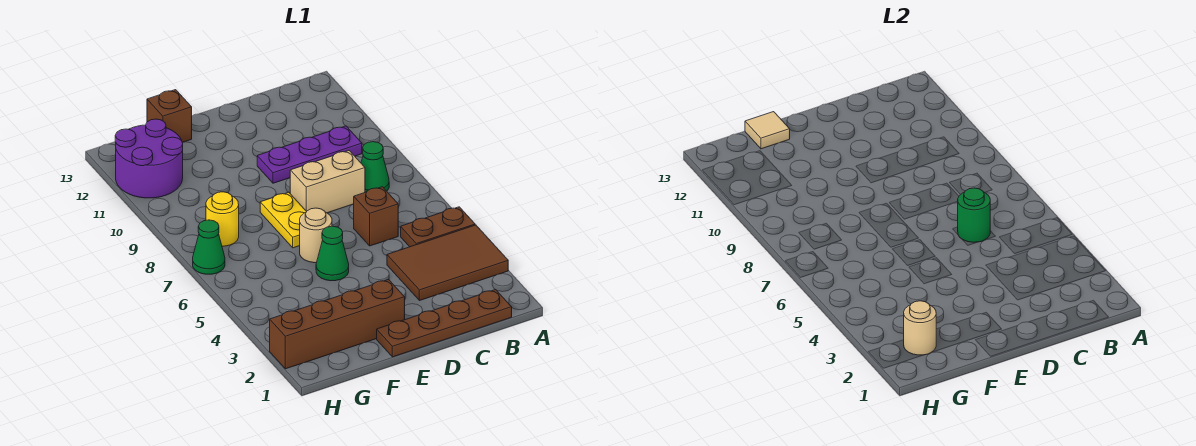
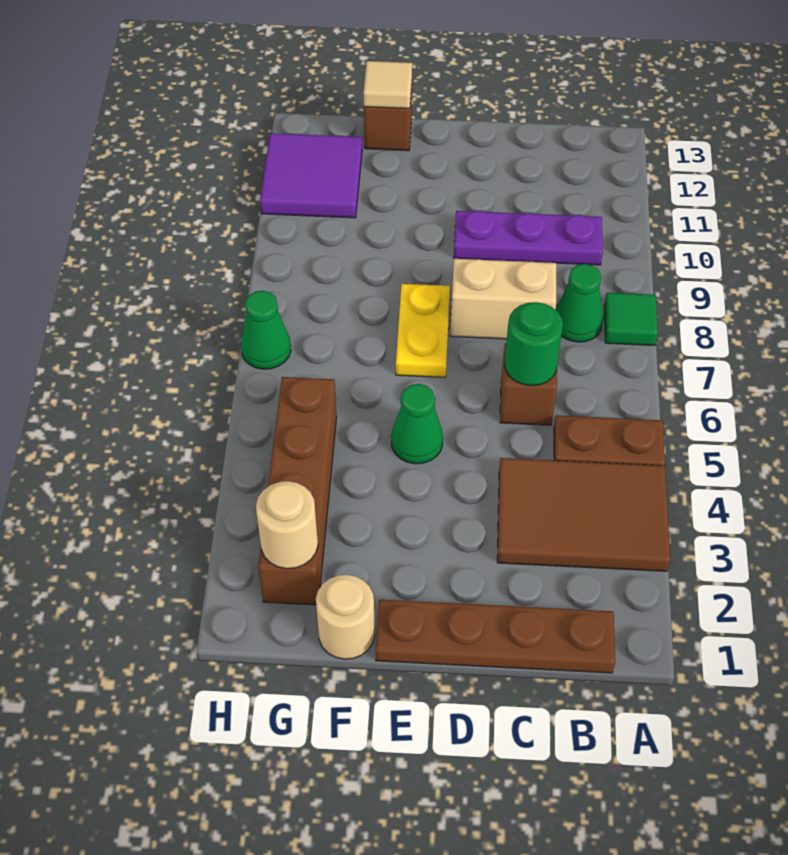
none -> green tile A8 level 1
brown brick E2:H2 level 1 -> brown brick G2:G5 level 1
tan round brick E6 level 1 -> tan round brick F1 level 1
yellow round brick G8 level 1 -> none
purple round brick G11:H12 level 1 -> purple tile G11:H12 level 1

